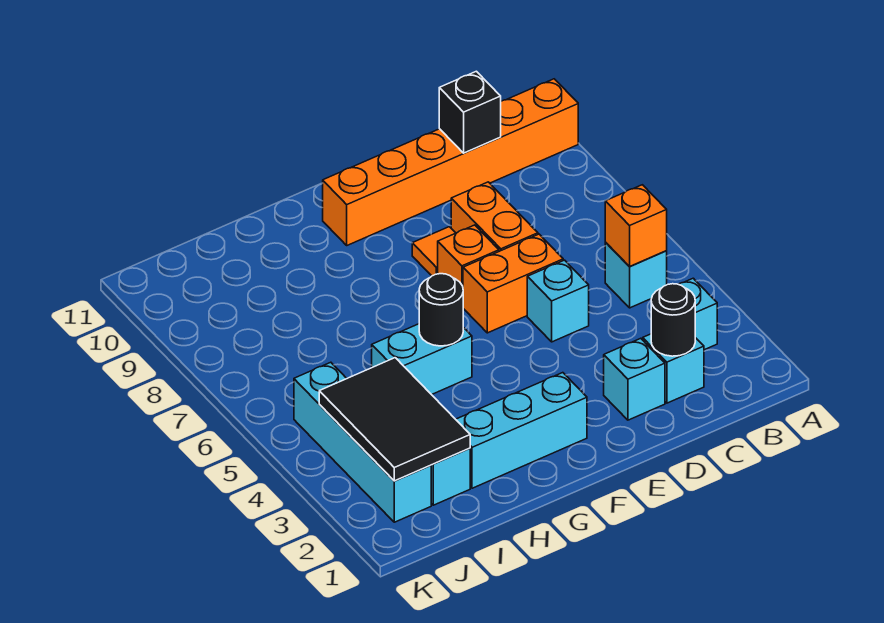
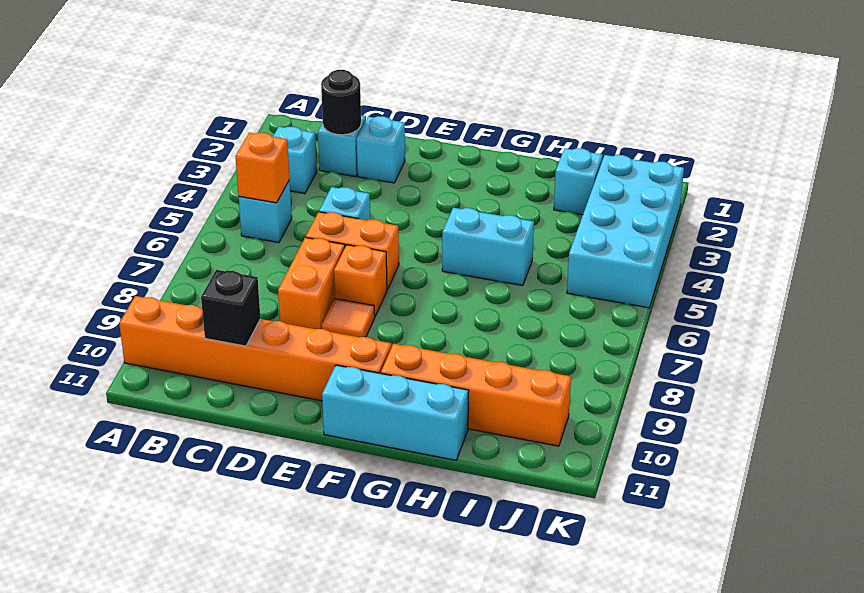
cyan brick F2:H2 level 1 -> cyan brick F11:H11 level 1
black round brick G5 level 2 -> none
none -> orange brick G10:J10 level 1
black tile I2:J4 level 2 -> none
cyan brick J2:J5 level 1 -> cyan brick J2:K5 level 1

